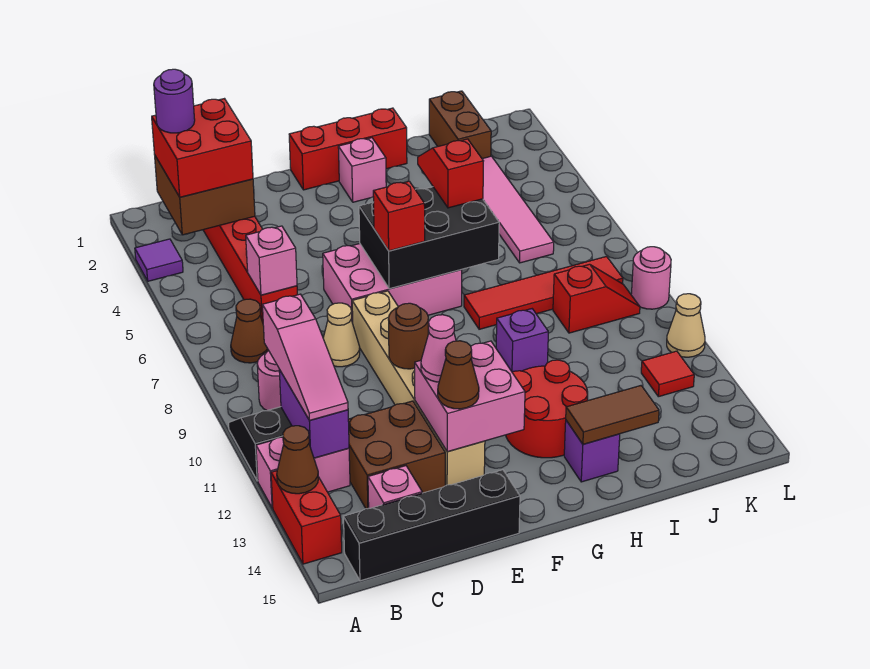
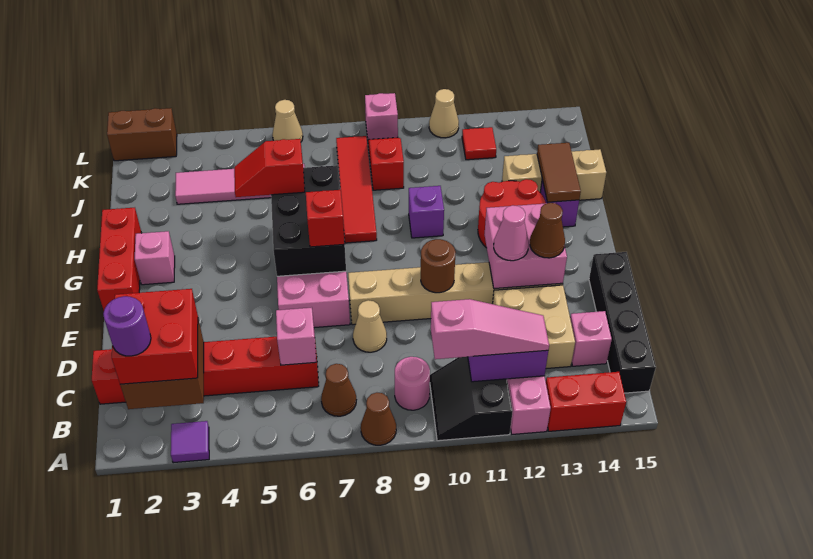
brown cone A13 level 2 -> brown cone A8 level 1
brown brick C12:D13 level 1 -> tan brick C12:D13 level 1
none -> tan brick I13:I15 level 1
brown brick J1:J2 level 1 -> brown brick L1:L2 level 1
none -> tan cone L6 level 1
pink round brick L9 level 1 -> pink brick L9 level 1

